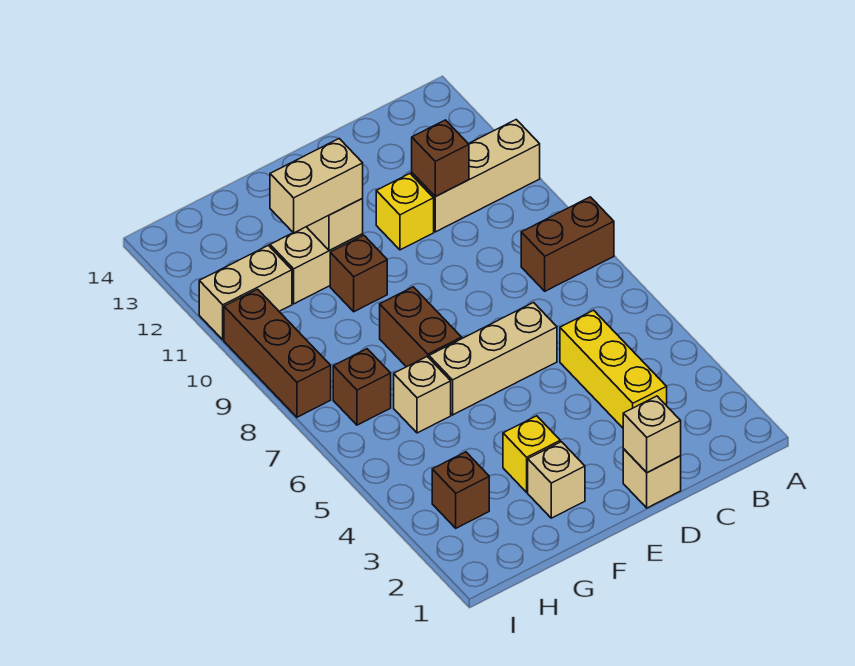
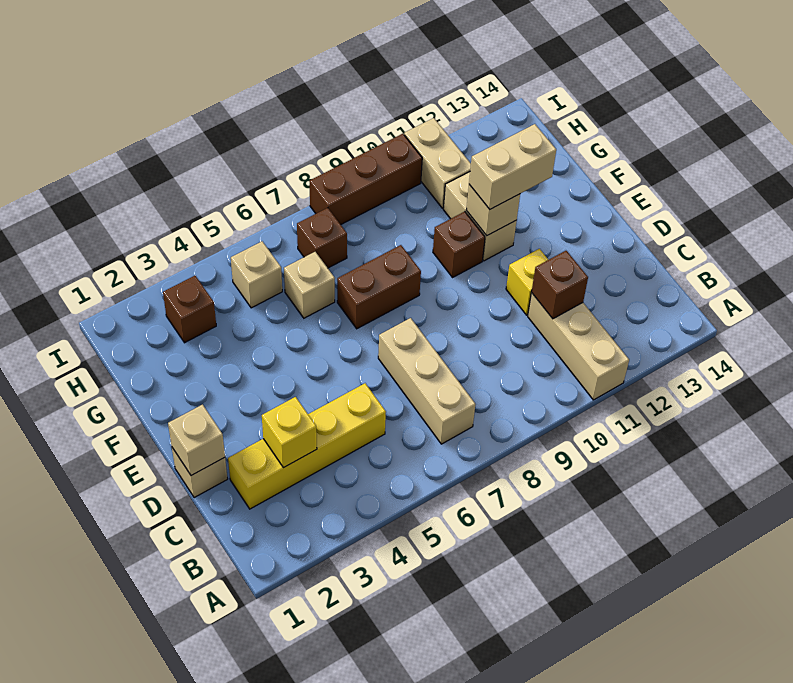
brown brick A8:B8 level 1 -> none
yellow brick C3:C5 level 1 -> yellow brick C2:C5 level 1
tan brick D6:F6 level 1 -> tan brick B7:D7 level 1
tan brick F2 level 1 -> tan brick H5 level 1
yellow brick F3 level 1 -> yellow brick C3 level 2
tan brick F11:G11 level 3 -> tan brick F11:F12 level 3

